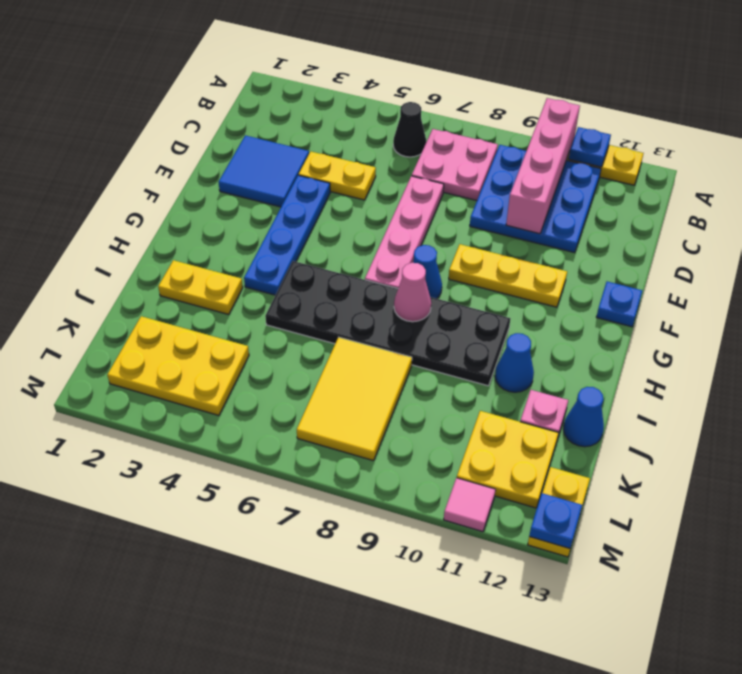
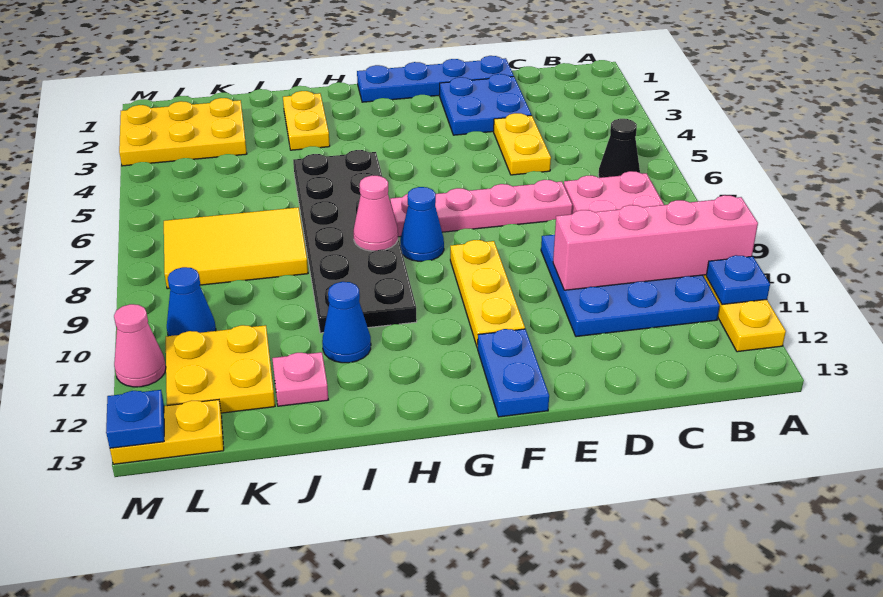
blue tile D2:E3 level 1 -> blue plate D2:E3 level 1
blue plate E4:H4 level 1 -> blue plate D1:G1 level 1
blue plate F13 level 1 -> blue plate F12:F13 level 1
blue cone J13 level 1 -> blue cone L10 level 1
yellow plate K2:L4 level 1 -> yellow plate K2:M3 level 1
pink tile M11 level 1 -> pink cone M11 level 1

